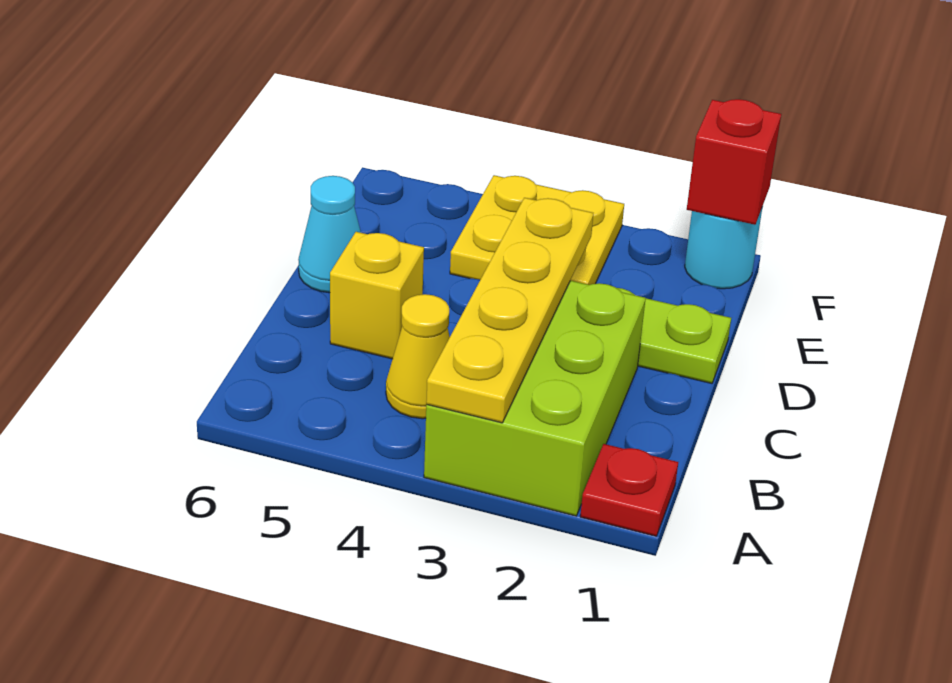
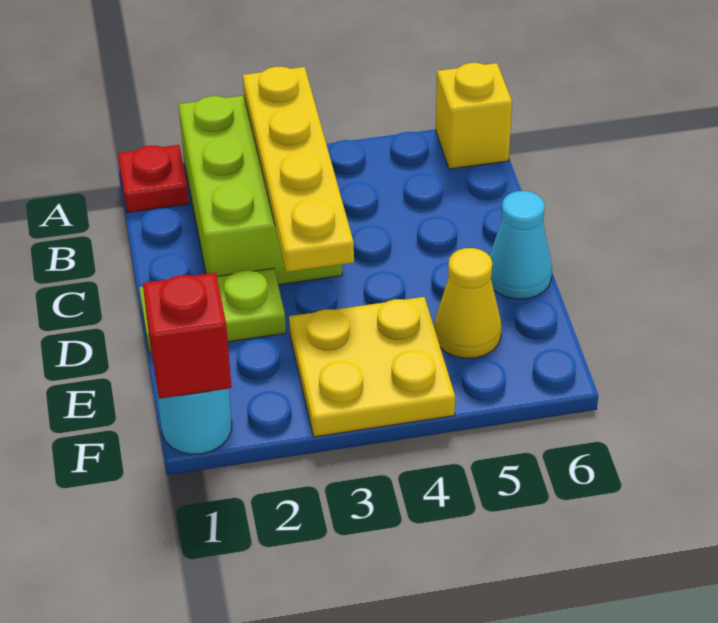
yellow cone B4 level 1 -> yellow cone E5 level 1
yellow brick C5 level 1 -> yellow brick A6 level 1

